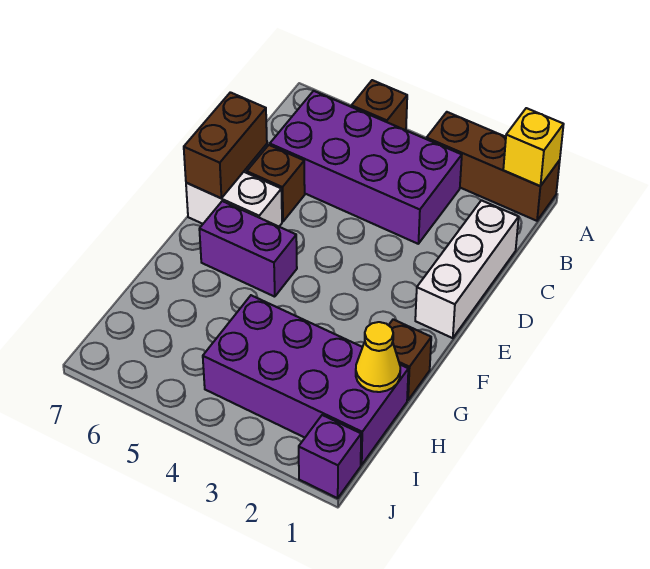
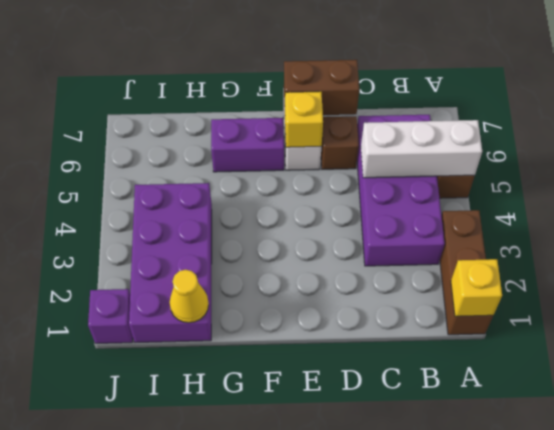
white brick C1:E1 level 1 -> white brick A5:C5 level 2
none -> yellow brick E6 level 2
purple brick F5:F6 level 1 -> purple brick F6:G6 level 1
brown brick G1 level 1 -> none

